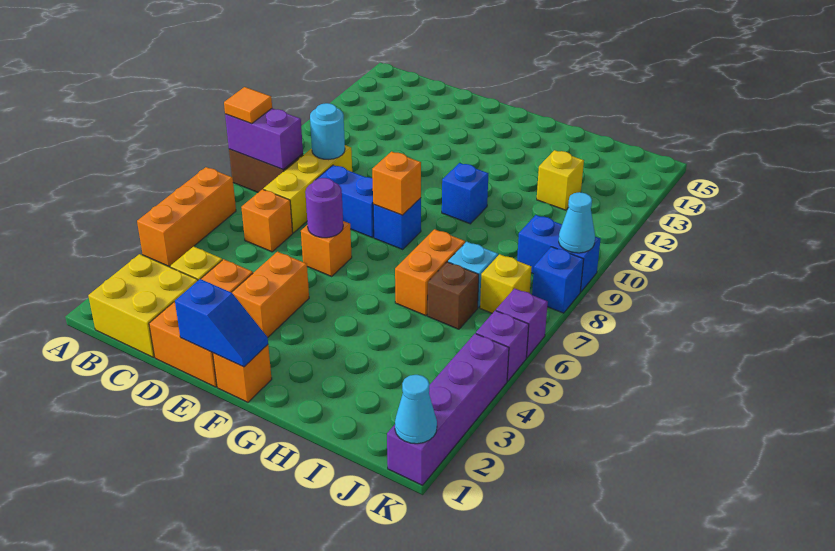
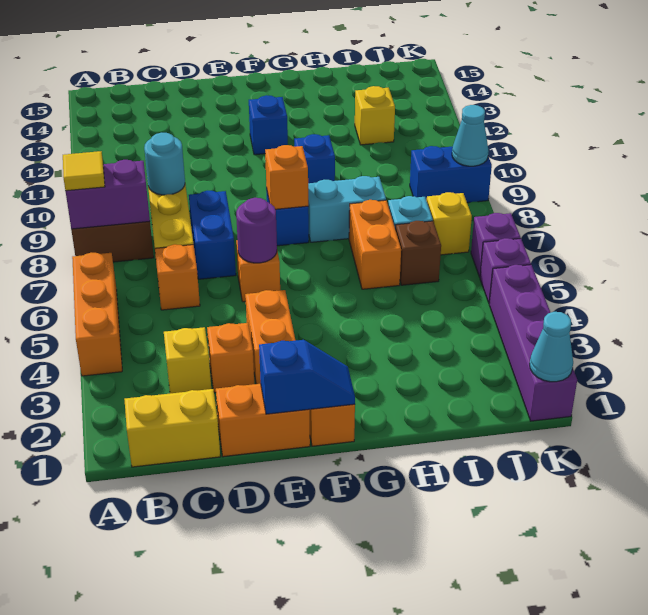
orange tile A8 level 3 -> yellow tile A8 level 3
yellow brick B1:C2 level 1 -> yellow brick B1:C1 level 1
blue brick D8:E8 level 1 -> blue brick D7:D8 level 1
none -> cyan brick G8:H8 level 1
blue brick K8 level 1 -> blue brick F12 level 1

